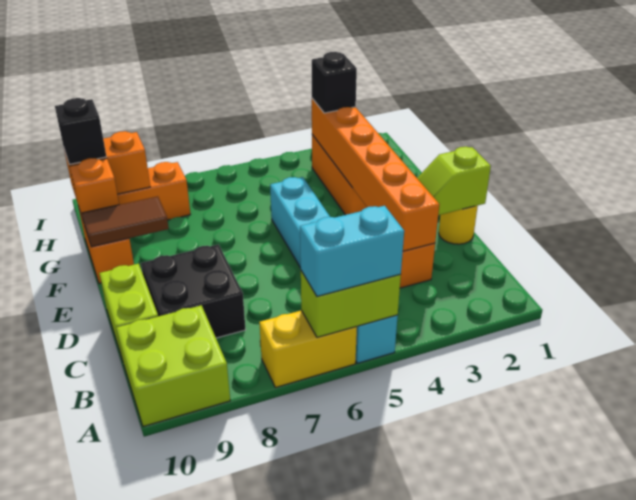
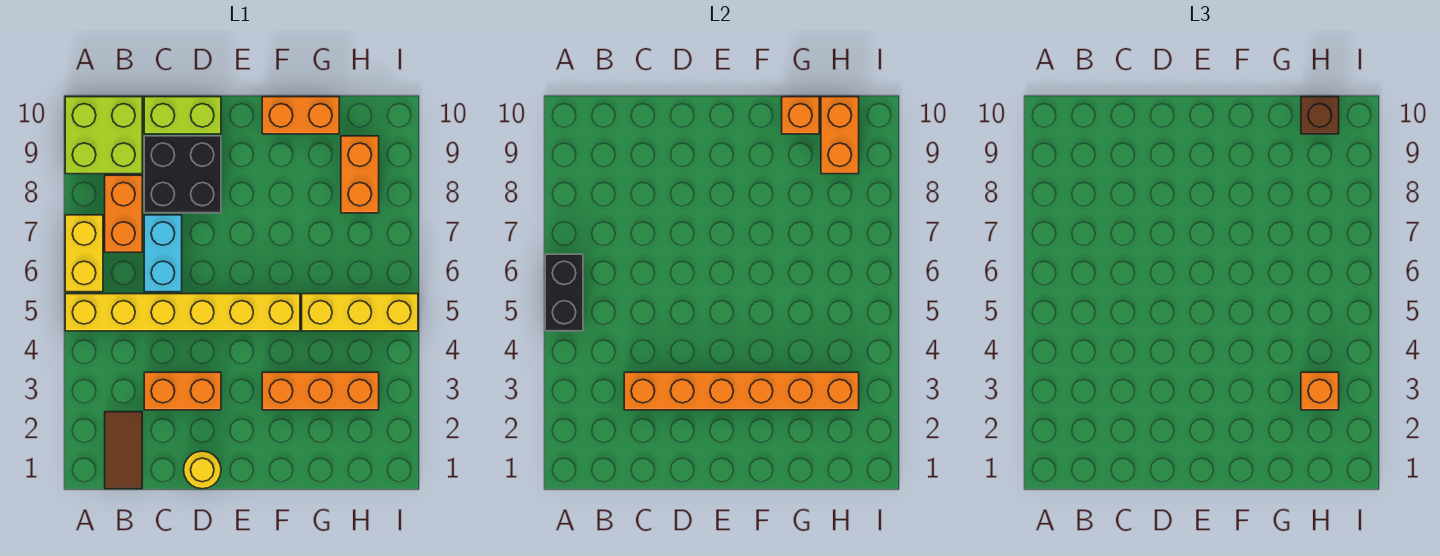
cyan brick A5:F5 level 1 -> yellow brick A5:F5 level 1
lime brick A5:A6 level 2 -> black brick A5:A6 level 2
cyan brick A5:A6 level 3 -> cyan brick C6:C7 level 1
none -> orange brick B7:B8 level 1
lime slope D1:D2 level 2 top 1 -> none
brown tile F9:F10 level 2 -> brown tile B1:B2 level 1
none -> yellow brick G5:I5 level 1
black brick H3 level 3 -> orange brick H3 level 3
black brick H10 level 3 -> brown brick H10 level 3

